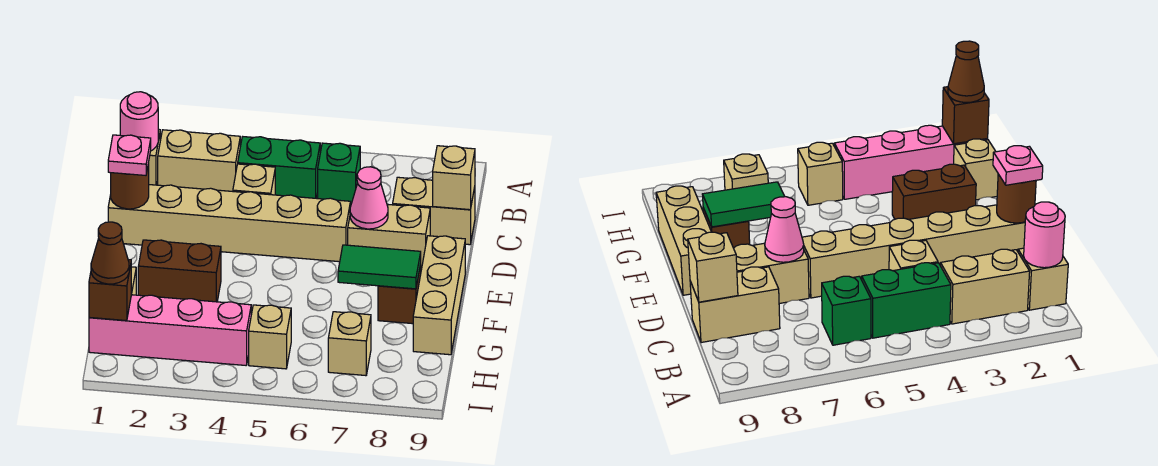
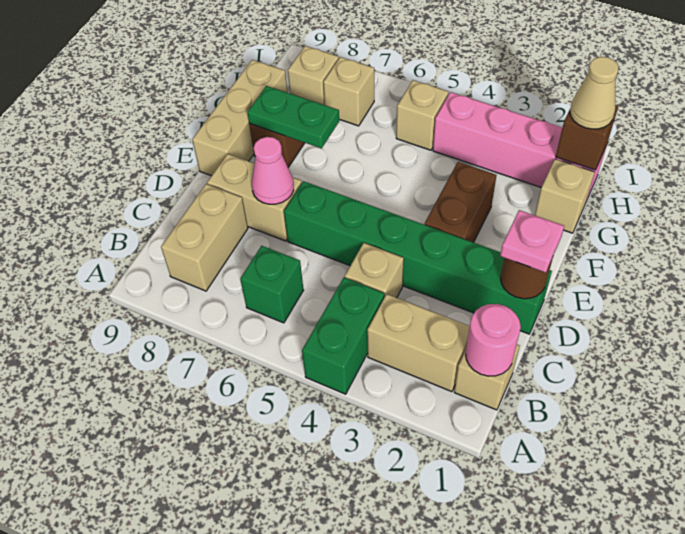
green brick B4:B5 level 1 -> green brick A4:B4 level 1
tan brick C8:C9 level 1 -> tan brick B8:C8 level 1
tan brick C9 level 2 -> tan brick H8 level 1
tan brick D1:D6 level 1 -> green brick D1:D6 level 1
brown brick F2:F3 level 1 -> brown brick E3:F3 level 1
green tile F7:F8 level 2 -> green plate F7:F8 level 2
brown cone H1 level 3 -> tan cone H1 level 3

